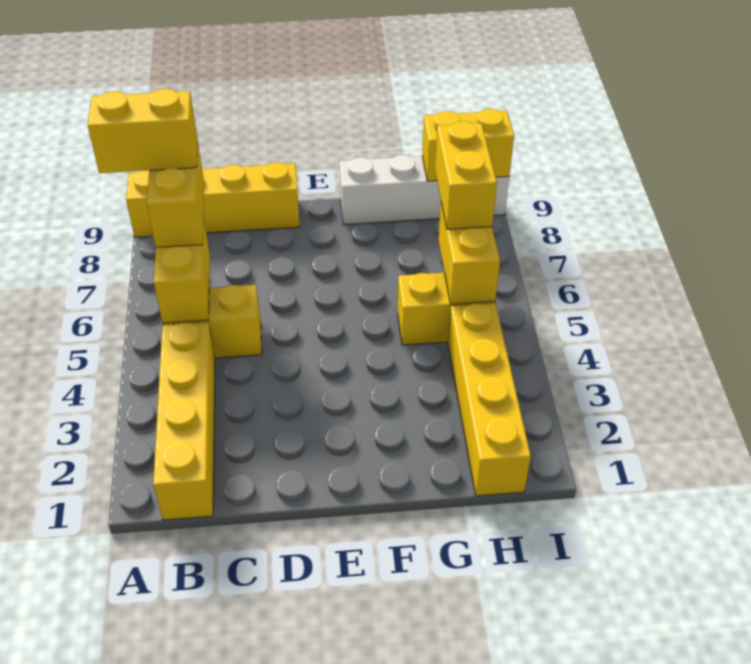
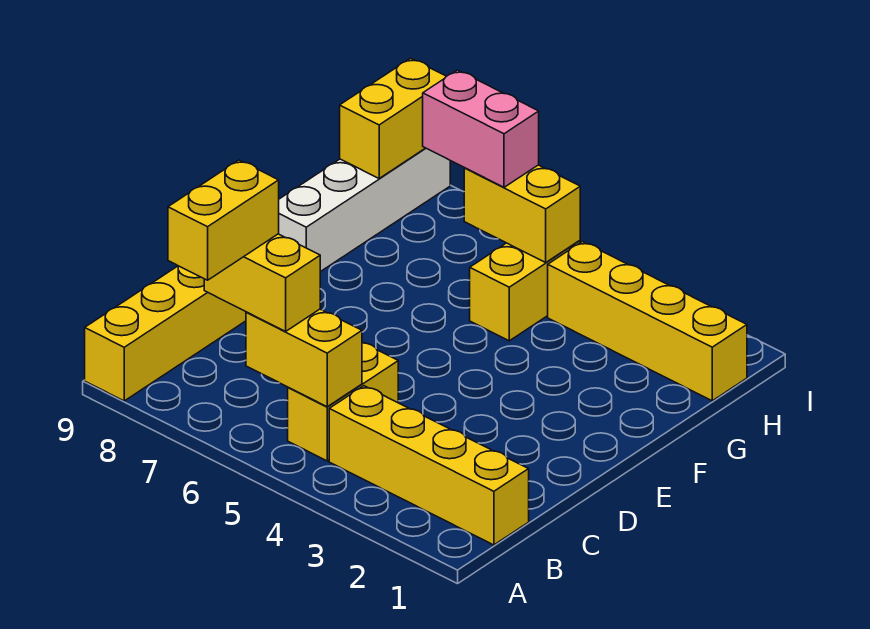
yellow brick H6:H7 level 3 -> pink brick H6:H7 level 3

